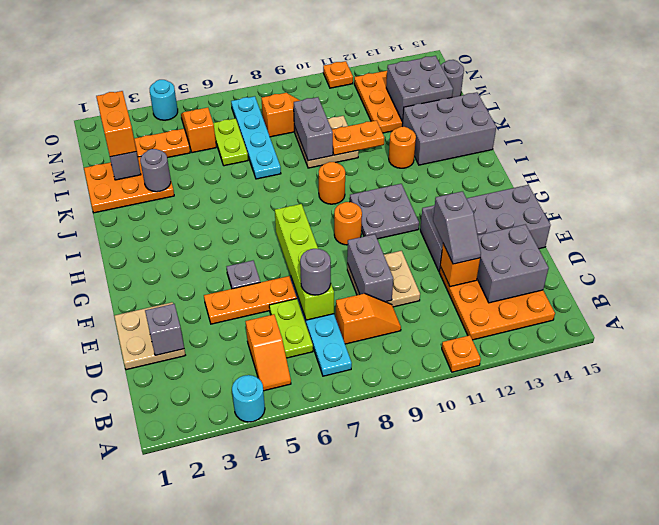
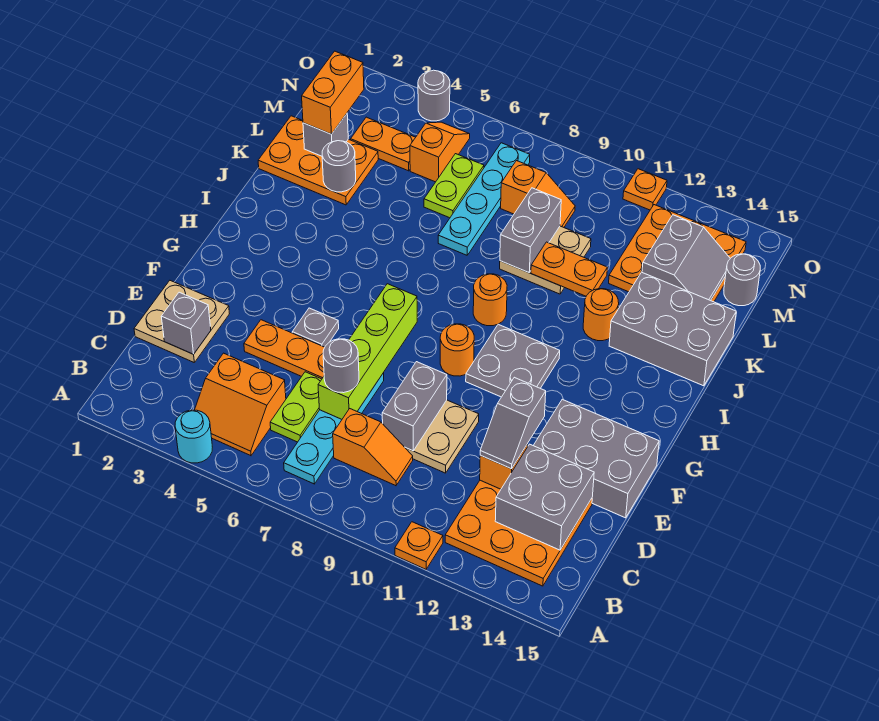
orange slope B5:C5 level 1 top C -> orange slope B4:C5 level 1 top C
grey brick E12:F15 level 1 -> grey brick E13:F15 level 1
grey brick L13:M14 level 2 -> grey slope L13:M14 level 2 top 13
cyan round brick O4 level 1 -> grey round brick O4 level 1

